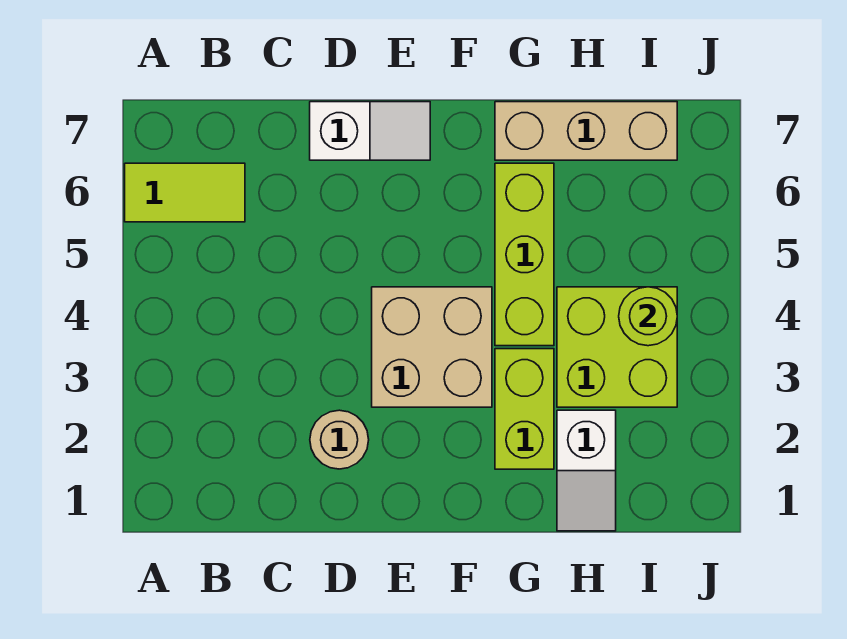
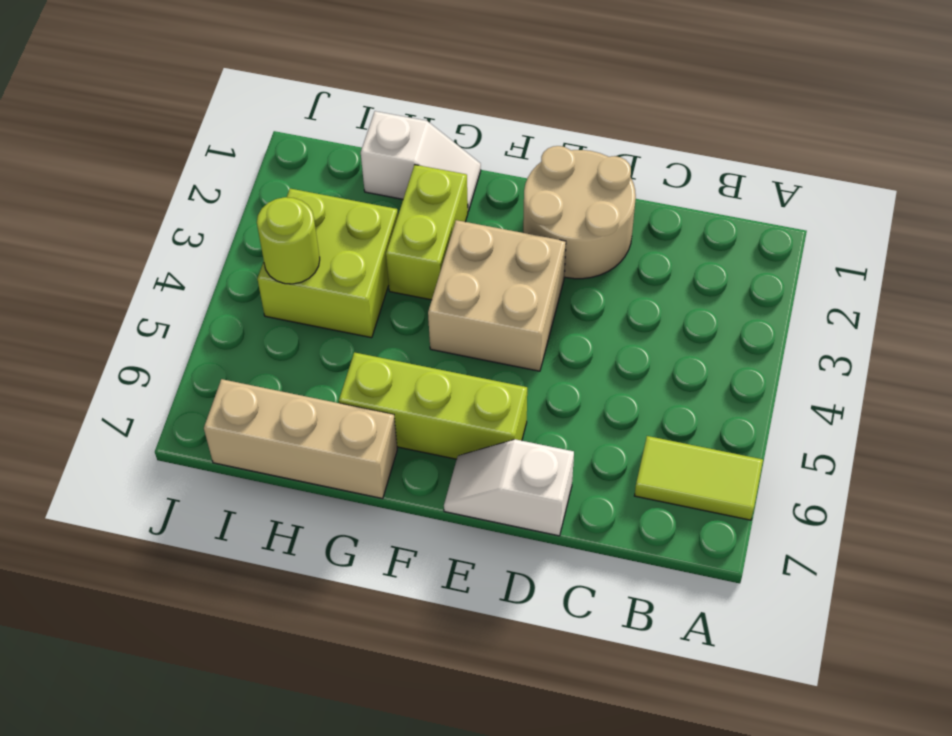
tan round brick D2 level 1 -> tan round brick D1:E2 level 1
lime brick G4:G6 level 1 -> lime brick E6:G6 level 1
white slope H1:H2 level 1 top 2 -> white slope G1:H1 level 1 top H

